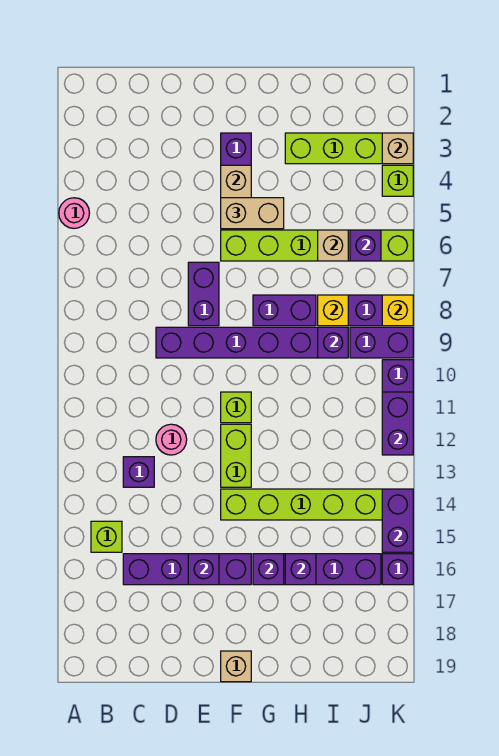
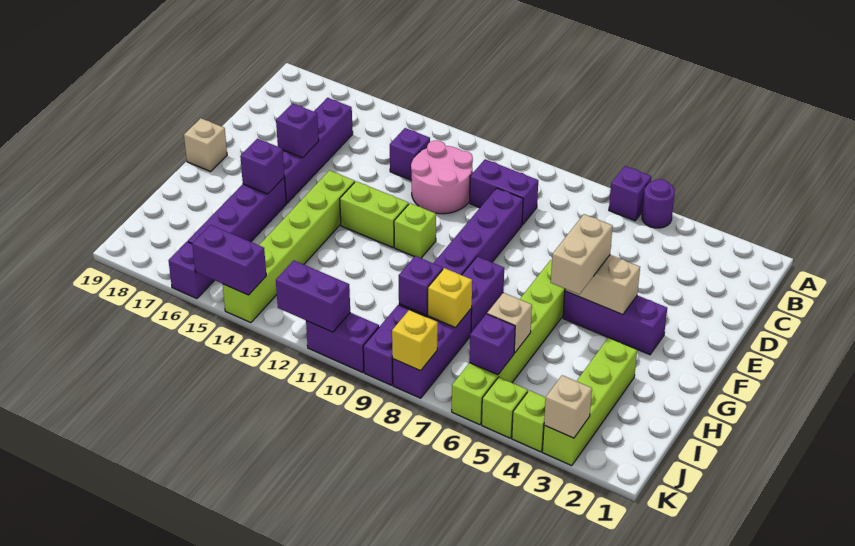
pink round brick A5 level 1 -> purple round brick A5 level 1
lime brick B15 level 1 -> lime brick K5 level 1
pink round brick D12 level 1 -> pink round brick C11:D12 level 1
purple brick E7:E8 level 1 -> purple brick C9:C10 level 1
purple brick H16 level 2 -> purple brick A6 level 1

